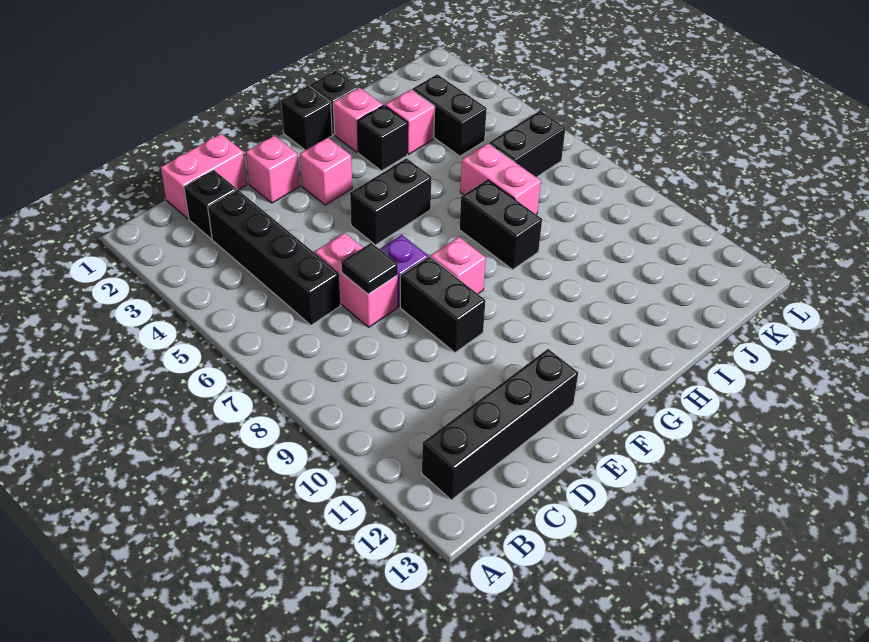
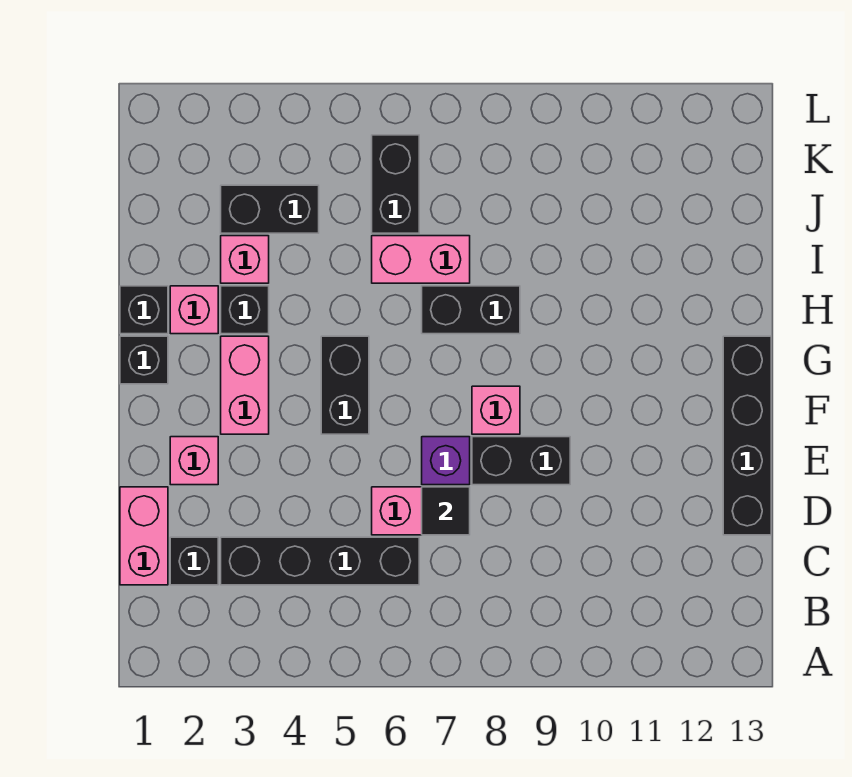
black brick B12:E12 level 1 -> black brick D13:G13 level 1
pink brick F3 level 1 -> pink brick F3:G3 level 1

